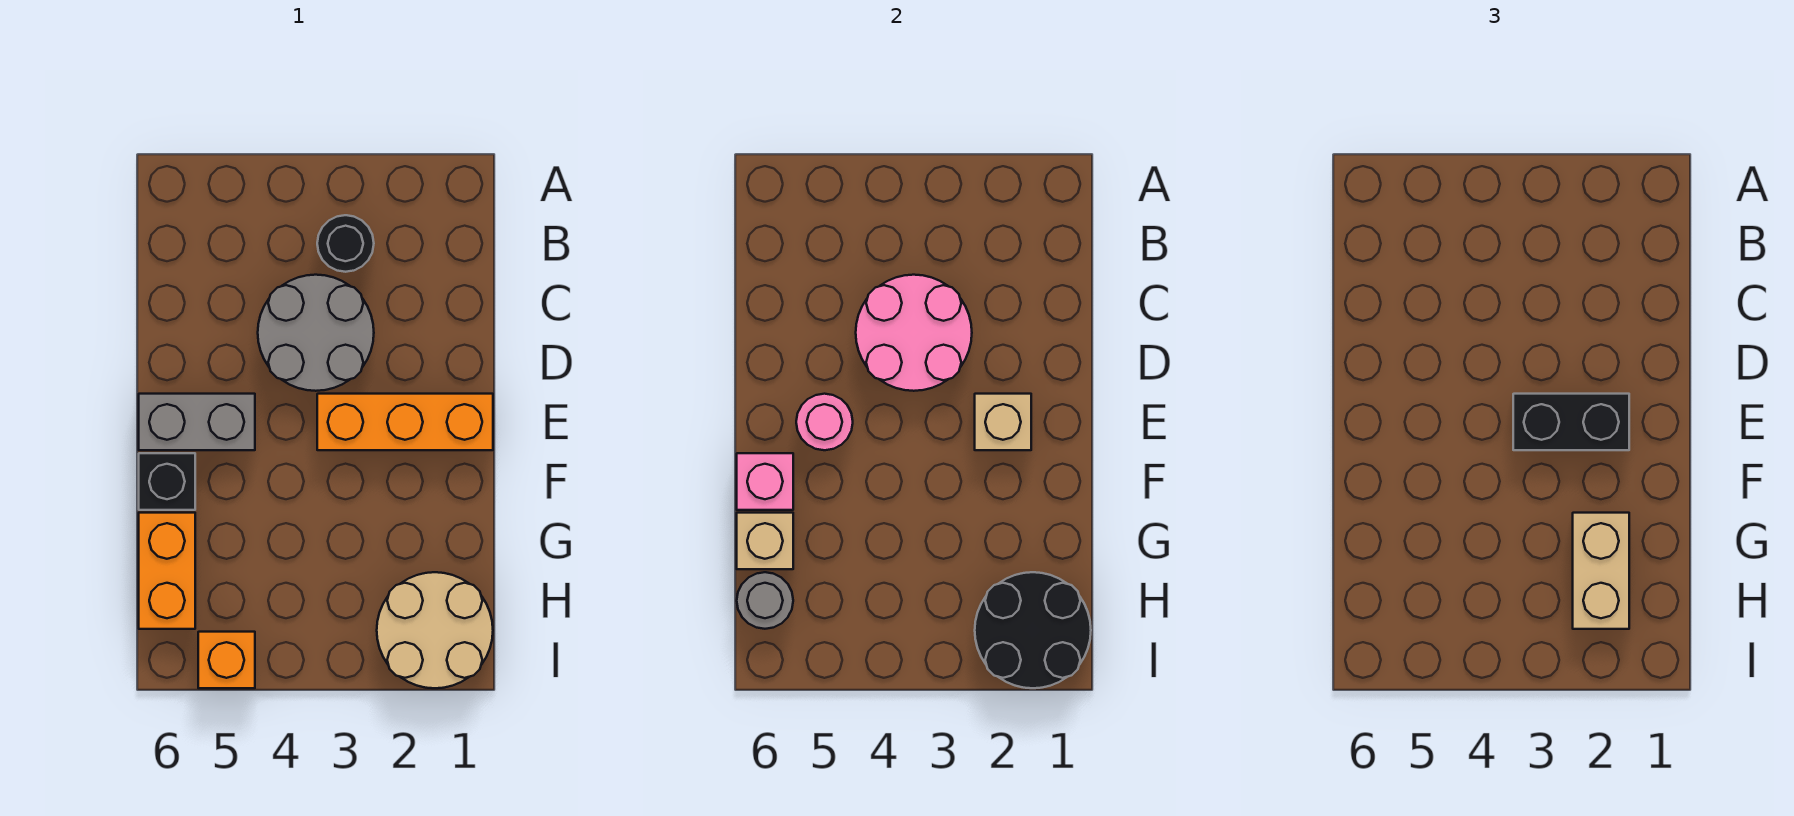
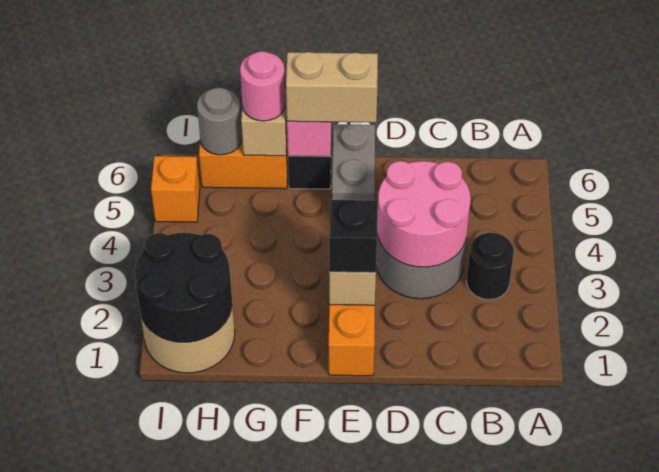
black brick E2:E3 level 3 -> black brick E2 level 3
pink round brick E5 level 2 -> pink round brick G6 level 3
tan brick G2:H2 level 3 -> tan brick E6:F6 level 3

